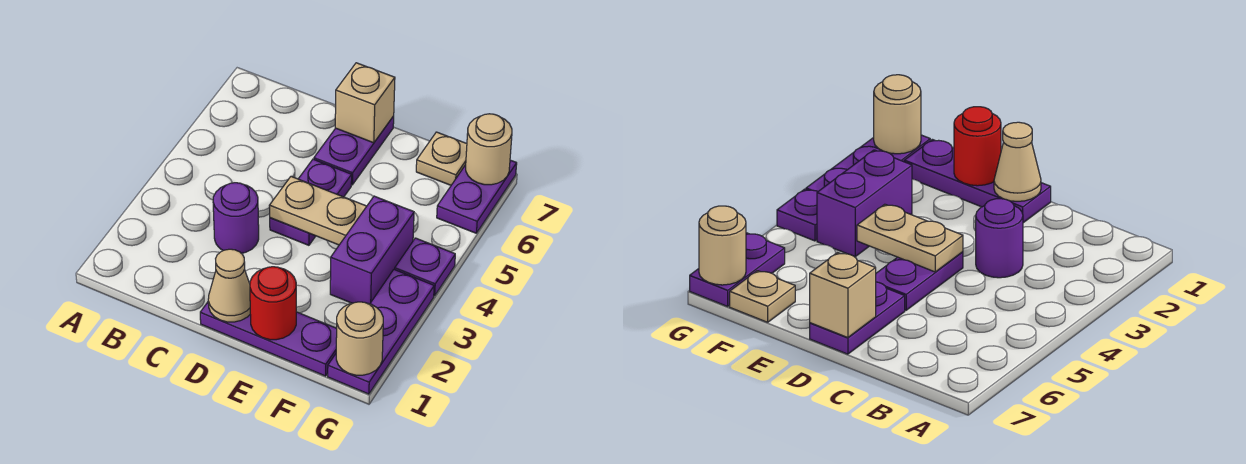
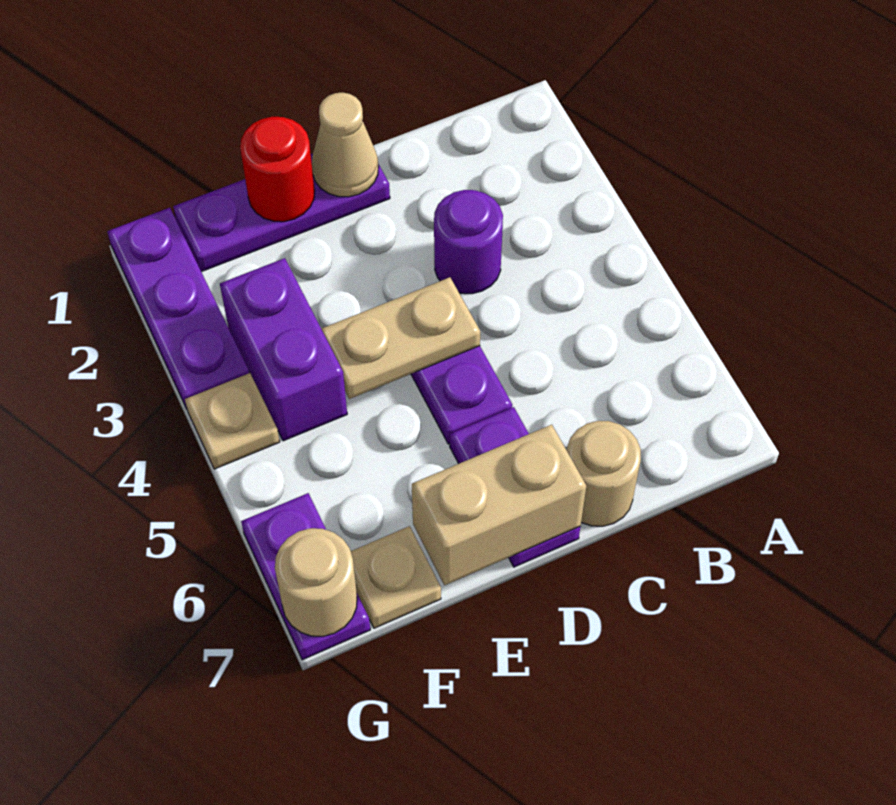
tan brick D7 level 2 -> tan brick D7:E7 level 2
tan round brick G1 level 2 -> tan round brick C7 level 1
purple plate G4 level 1 -> tan plate G4 level 1

